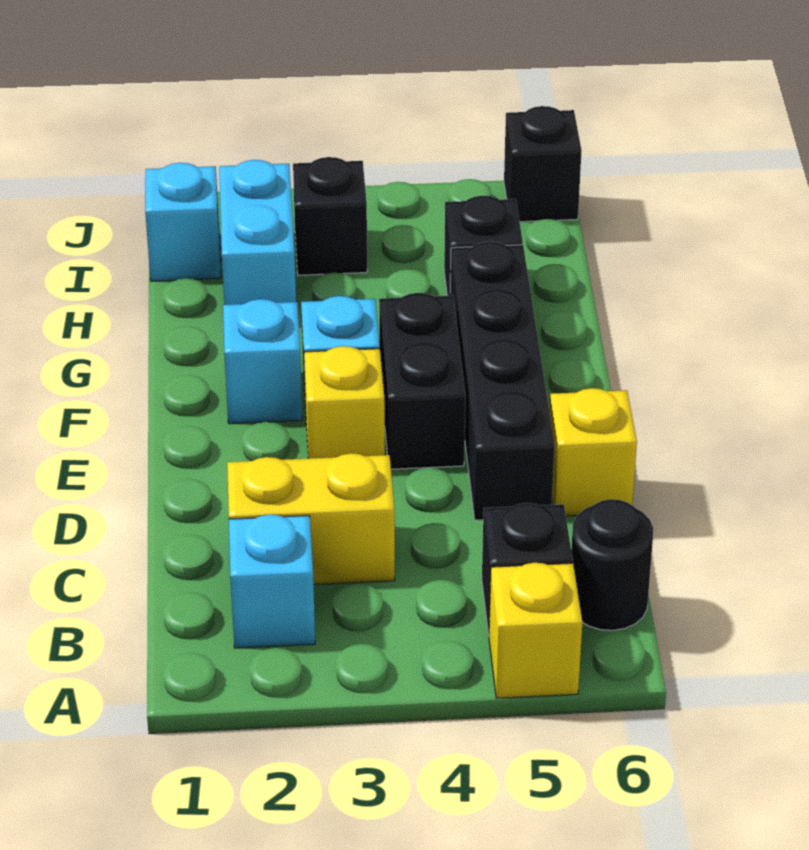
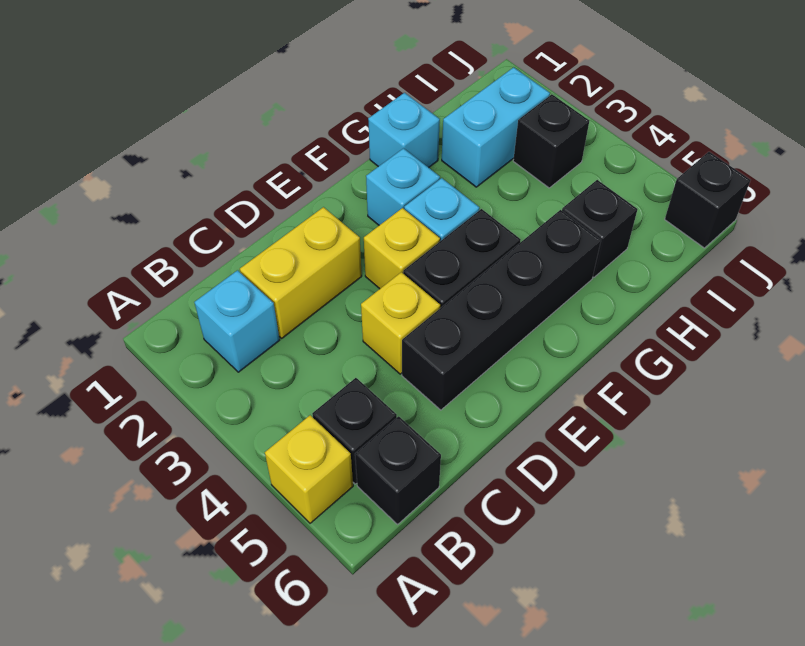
black round brick B6 level 1 -> black brick B6 level 1
yellow brick C2:C3 level 1 -> yellow brick C2:D2 level 1
yellow brick D6 level 1 -> yellow brick D4 level 1
cyan brick I1 level 1 -> cyan brick G1 level 1

